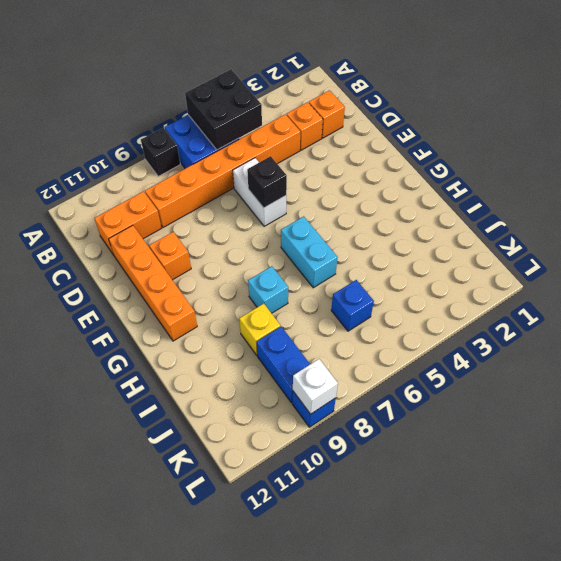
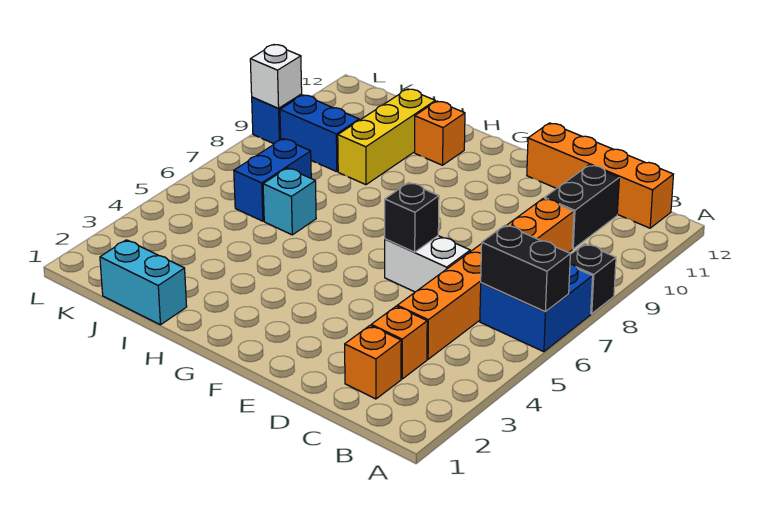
black brick A5:B6 level 2 -> black brick A6:B6 level 2
orange brick C10:C11 level 1 -> black brick C10:C11 level 1
orange brick D11:G11 level 1 -> orange brick B12:E12 level 1
orange brick E10 level 1 -> orange brick H11 level 1
cyan brick G6:H6 level 1 -> cyan brick I1:J1 level 1
cyan brick H8 level 1 -> cyan brick I6 level 1
yellow brick I9 level 1 -> yellow brick I9:I11 level 1
blue brick J6 level 1 -> blue brick J6:J7 level 1

